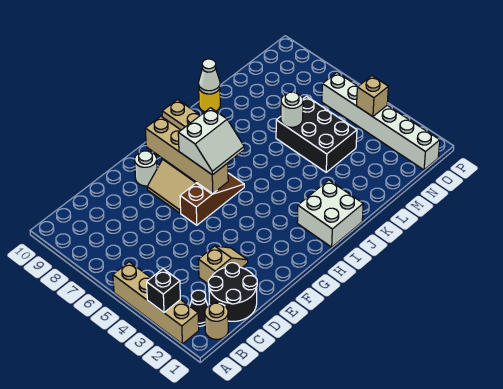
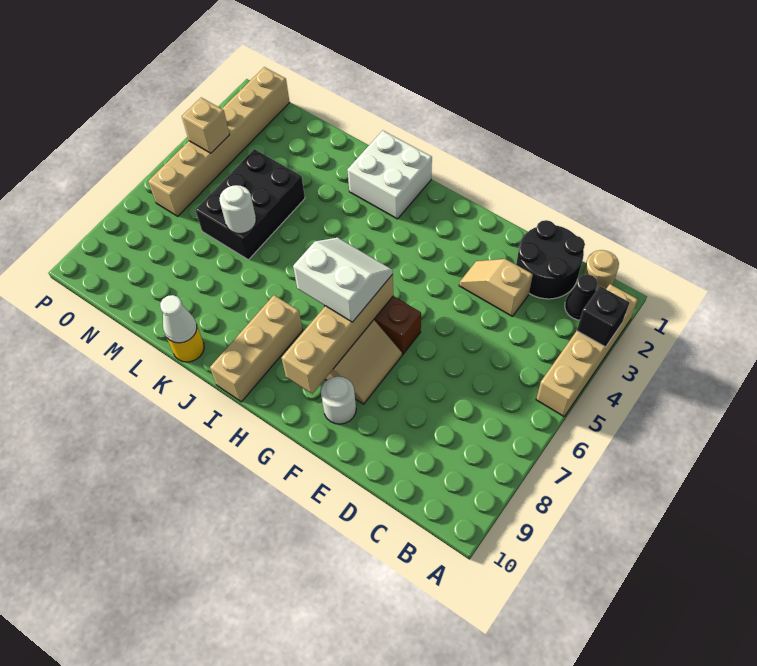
white brick O1:O6 level 1 -> tan brick O1:O6 level 1

